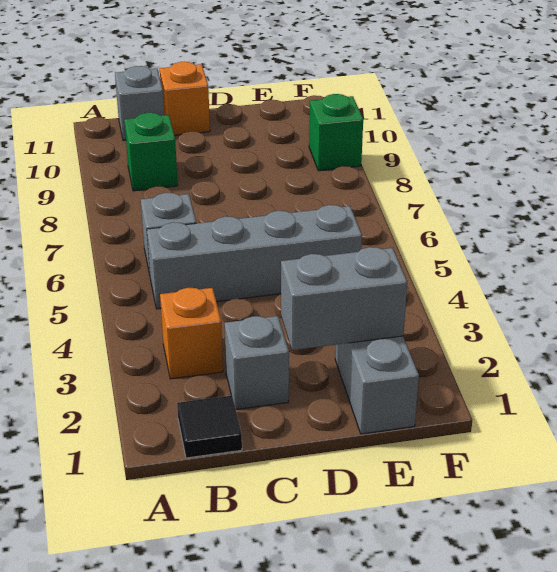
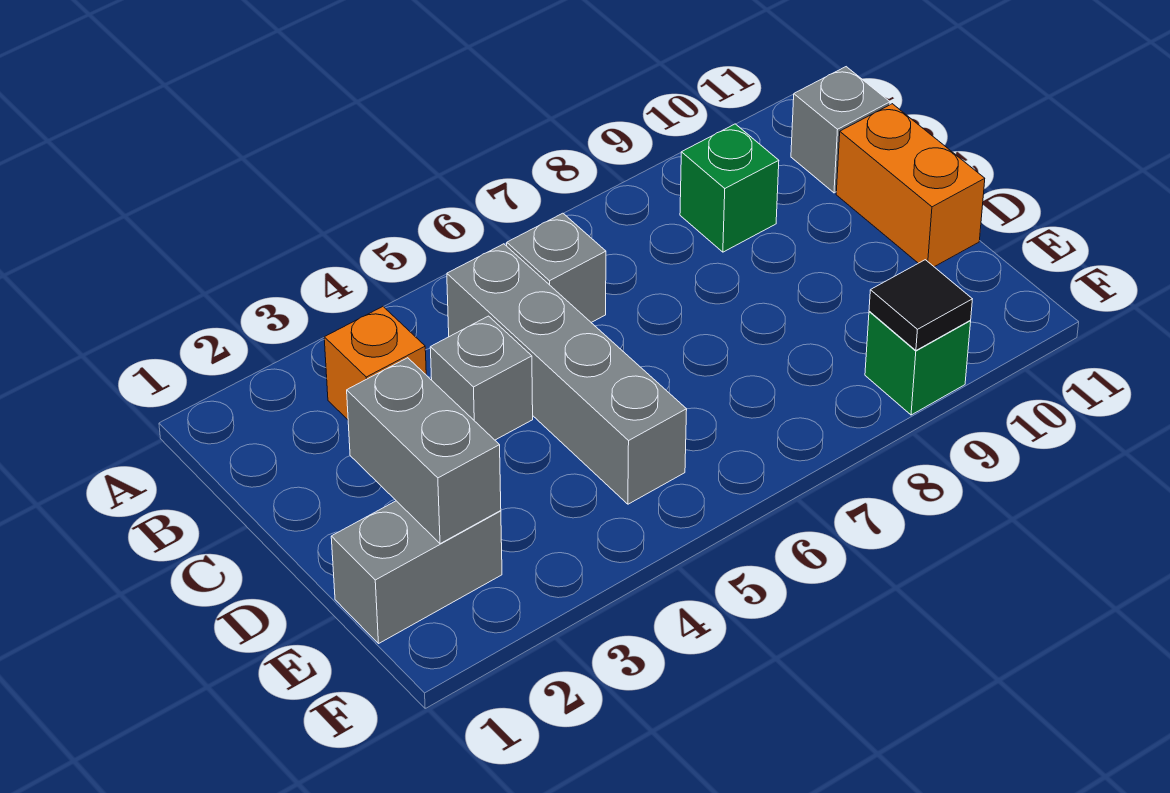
black tile B1 level 1 -> black tile F9 level 2
grey brick C2 level 1 -> grey brick C4 level 1
orange brick C11 level 1 -> orange brick C11:D11 level 1

